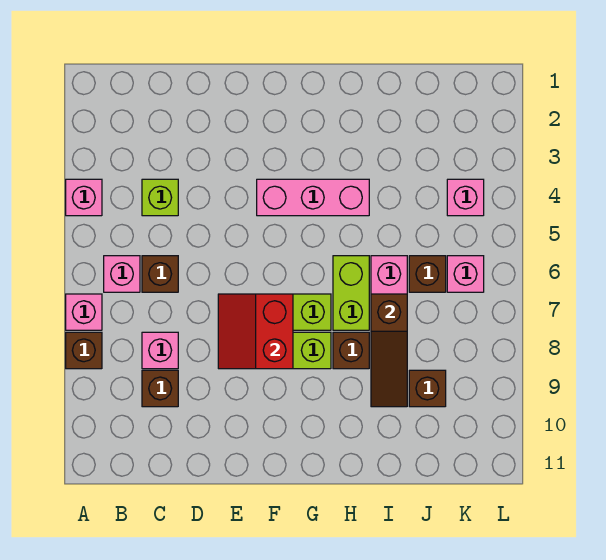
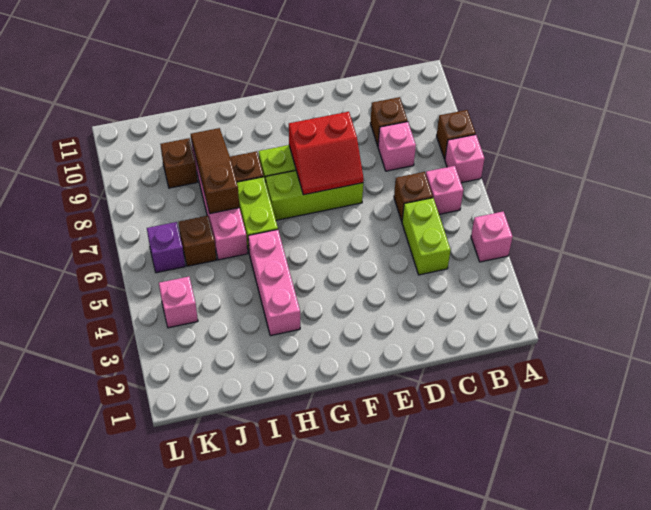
lime brick C4 level 1 -> lime brick C4:C5 level 1
red slope E7:F8 level 2 top F -> red slope E7:F8 level 2 top 8
pink brick F4:H4 level 1 -> pink brick H3:H5 level 1
pink brick K6 level 1 -> purple brick K6 level 1

